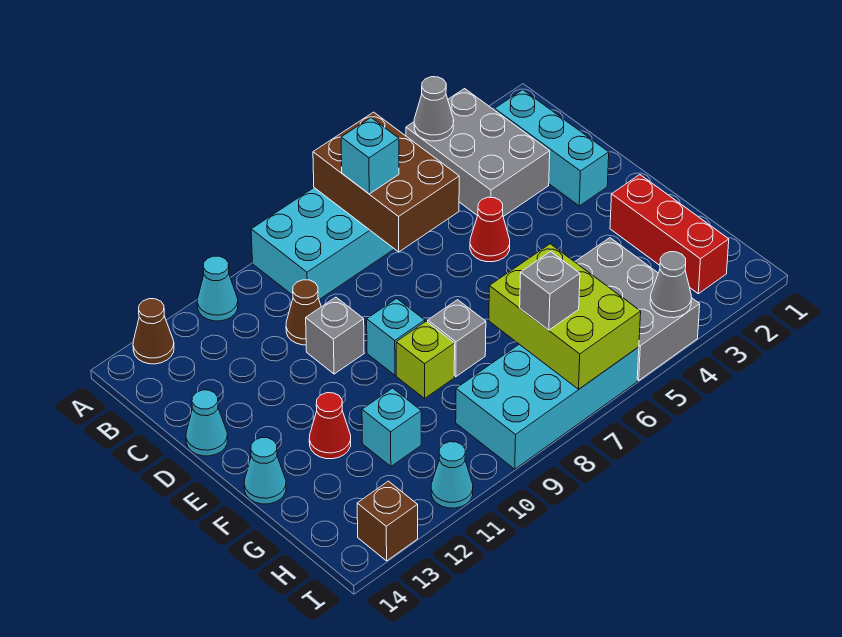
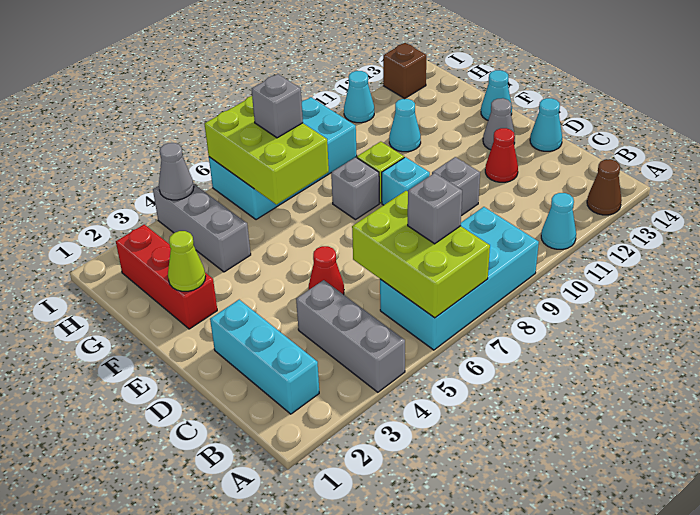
grey brick A3:C4 level 1 -> grey brick A4:C4 level 1
grey cone A4 level 2 -> grey cone E13 level 1
brown brick A6:C7 level 2 -> lime brick A6:C7 level 2
cyan brick B7 level 3 -> grey brick B7 level 3
brown cone C10 level 1 -> none
none -> lime cone F2 level 2
red cone F12 level 1 -> red cone D12 level 1
grey brick G4:I5 level 1 -> grey brick G4:I4 level 1
cyan brick G11 level 1 -> cyan cone G11 level 1

